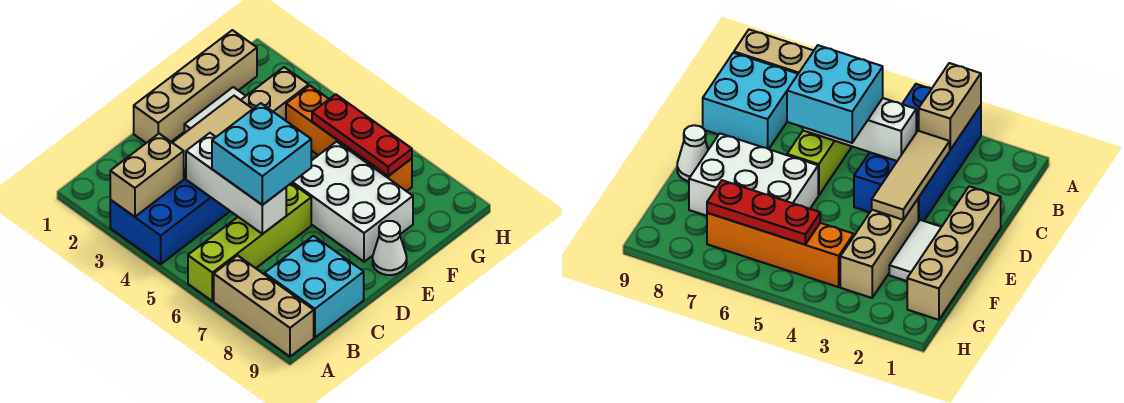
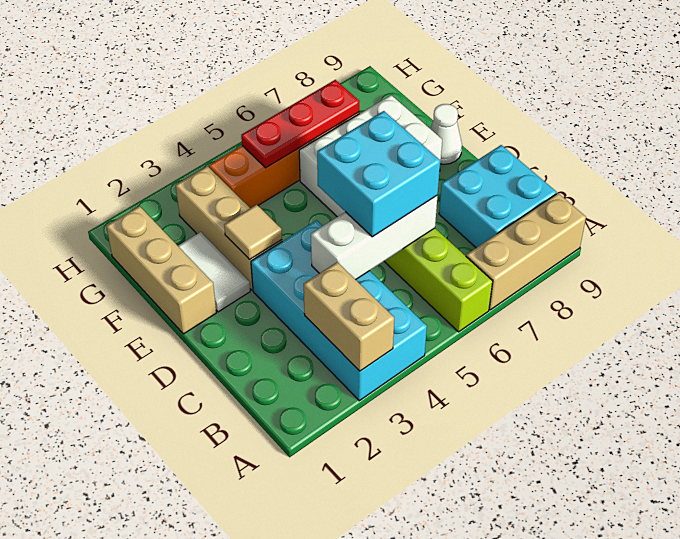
blue brick A3:D4 level 1 -> cyan brick A3:D4 level 1
tan tile C3:E3 level 2 -> tan tile E3 level 2
tan brick D1:G1 level 1 -> tan brick E1:G1 level 1

